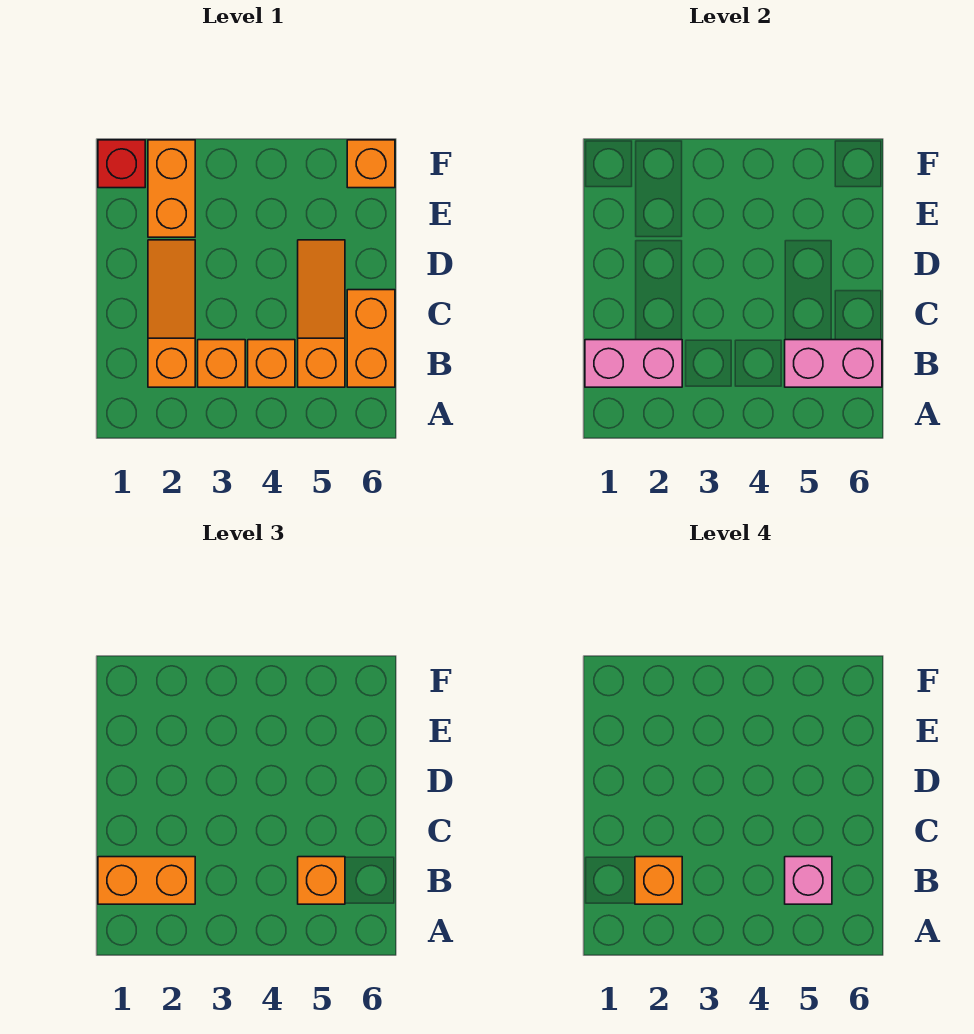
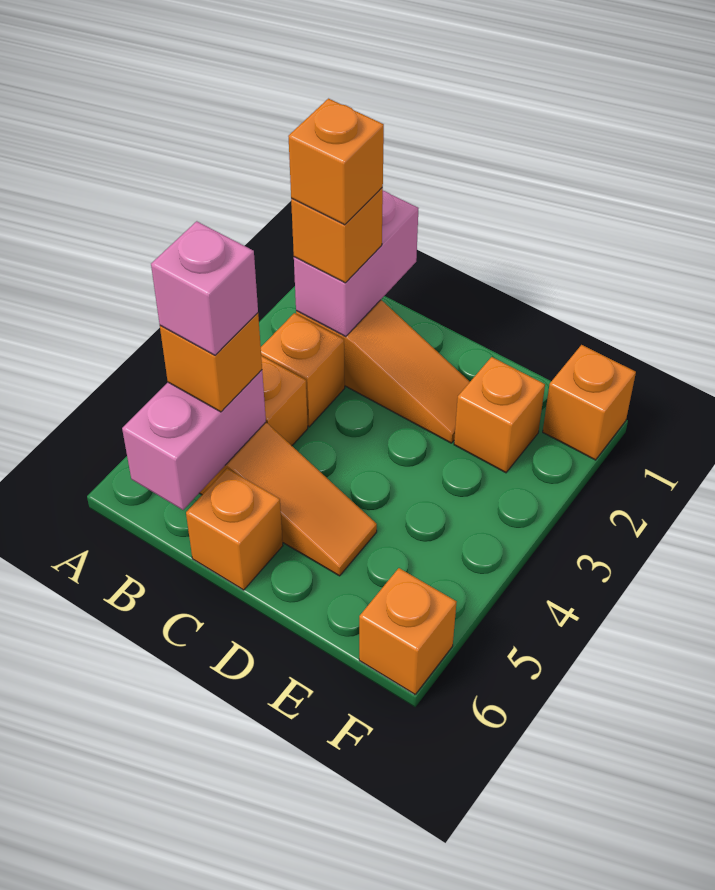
orange brick B1:B2 level 3 -> orange brick B2 level 3
orange brick B6:C6 level 1 -> orange brick C6 level 1
orange brick E2:F2 level 1 -> orange brick E2 level 1
red brick F1 level 1 -> orange brick F1 level 1

